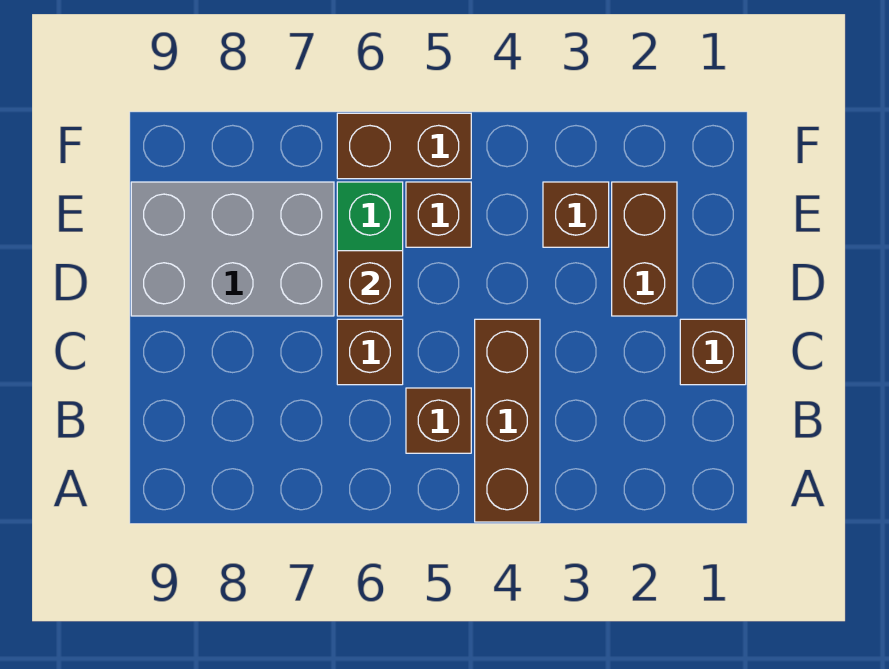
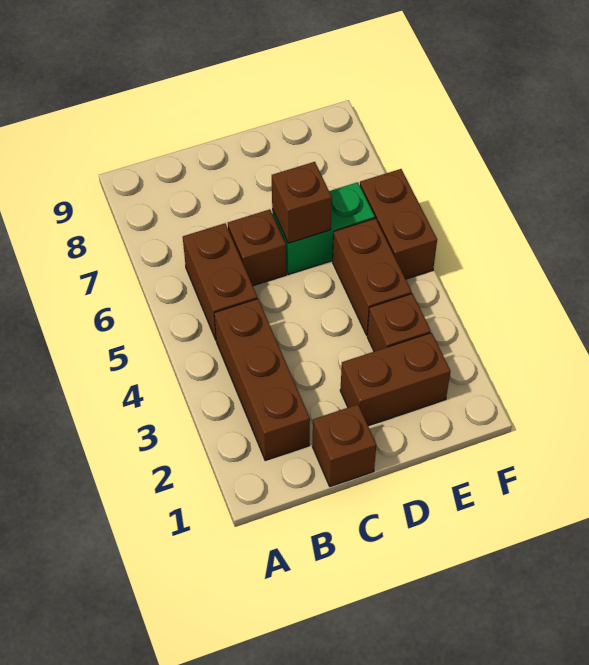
brown brick A4:C4 level 1 -> brown brick B2:B4 level 1
brown brick B5 level 1 -> brown brick B5:B6 level 1
grey brick D7:E9 level 1 -> none
brown brick E5 level 1 -> brown brick E4:E5 level 1

